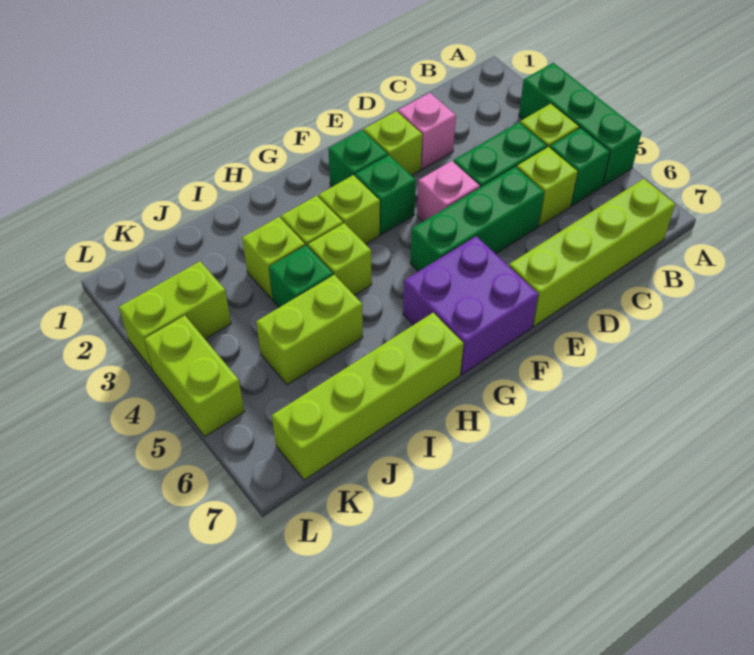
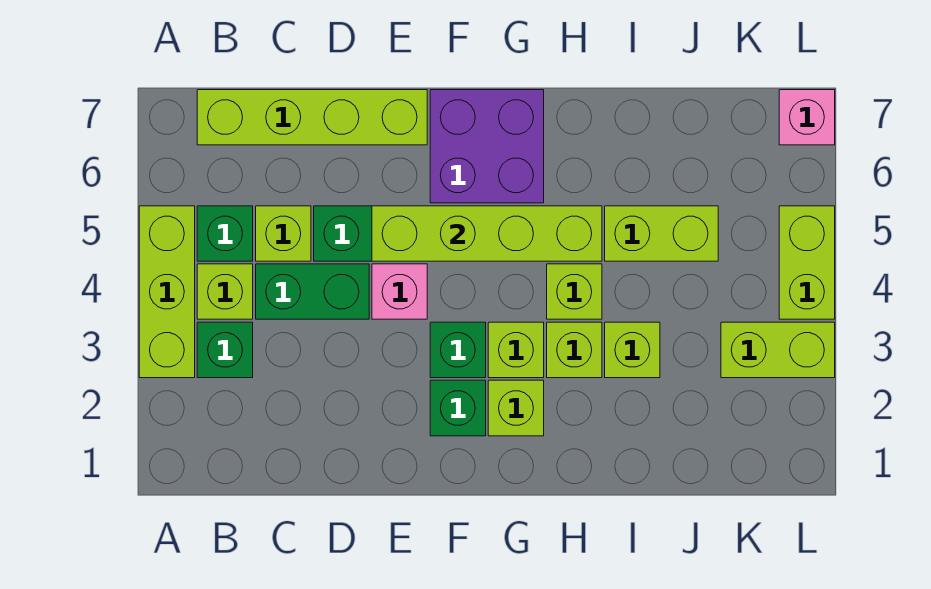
green brick A3:A5 level 1 -> lime brick A3:A5 level 1
pink brick D2 level 1 -> pink brick L7 level 1
lime brick E2 level 1 -> lime brick G2 level 1
lime brick H7:K7 level 1 -> lime brick E5:H5 level 2
green brick I4 level 1 -> green brick B3 level 1

